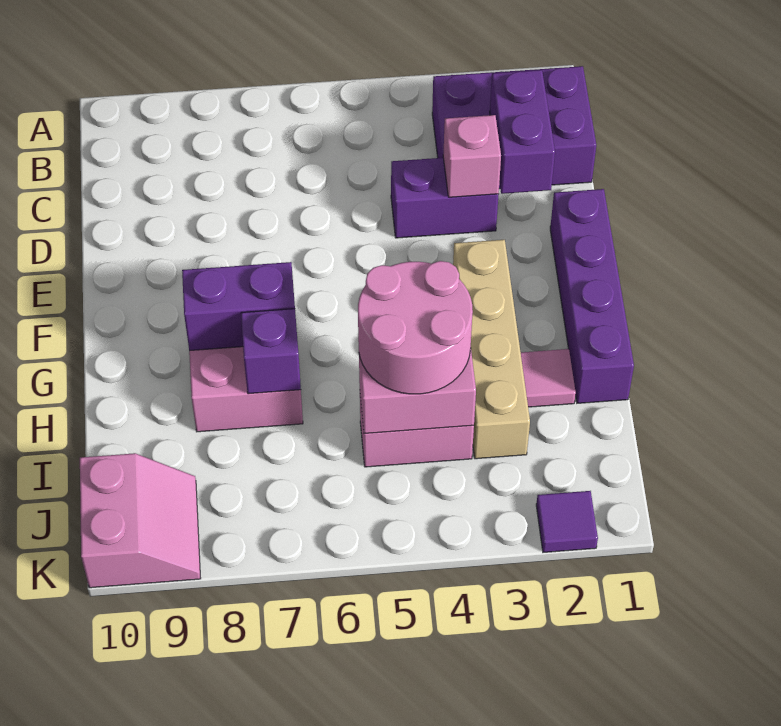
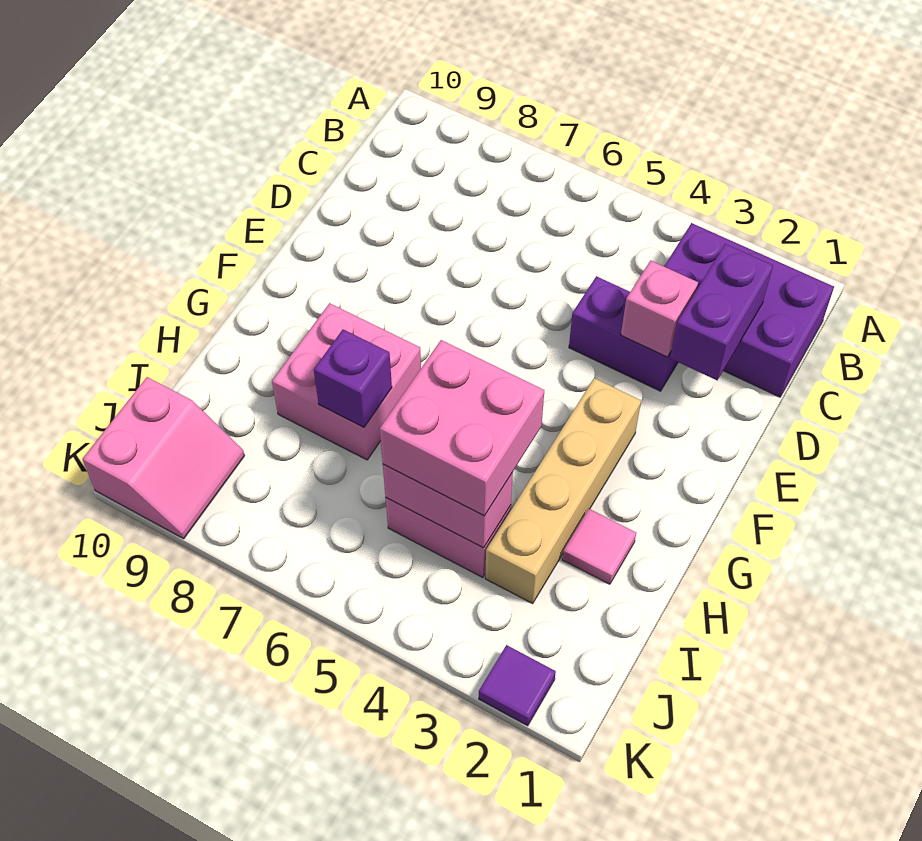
purple brick E1:H1 level 1 -> none
purple brick G7:G8 level 2 -> none
pink round brick H4:I5 level 3 -> pink brick H4:I5 level 3

